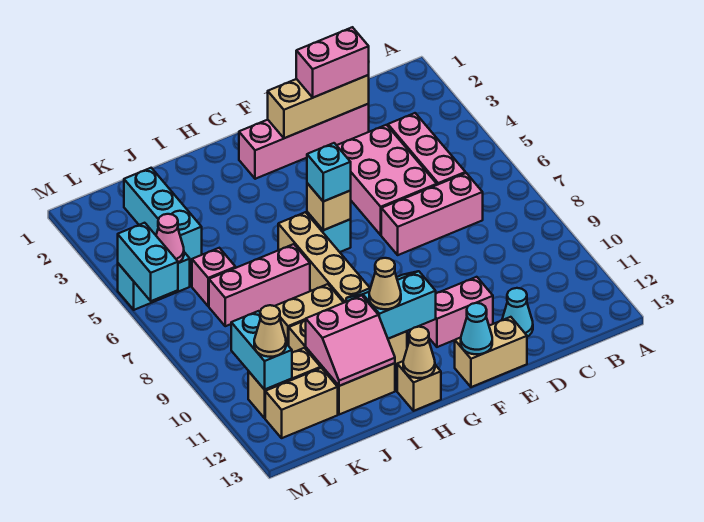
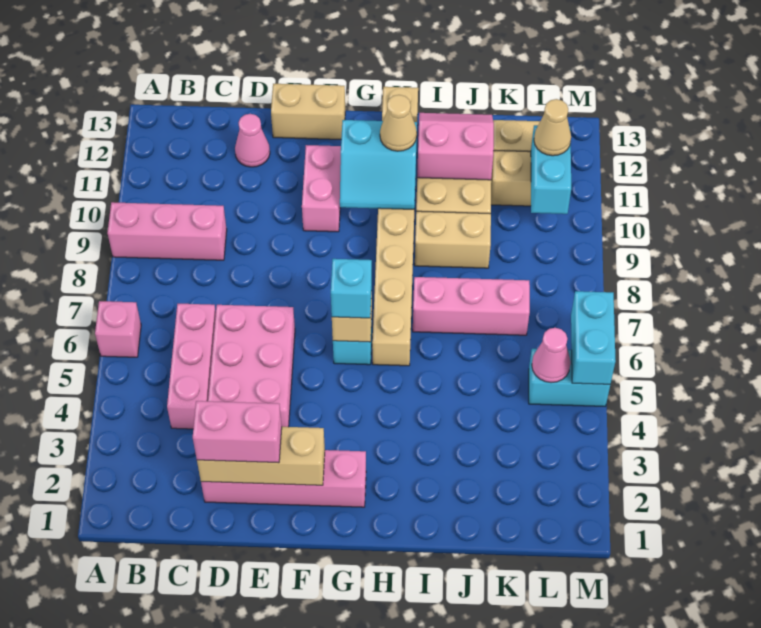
pink brick C7:E7 level 1 -> pink brick A9:C9 level 1
cyan cone D12 level 1 -> pink cone D12 level 1
pink brick E11:F11 level 1 -> pink brick F10:F11 level 1
cyan cone F13 level 2 -> none
tan cone H13 level 2 -> none
cyan brick K2:K4 level 1 -> none
pink brick K6 level 1 -> pink brick A6 level 1

